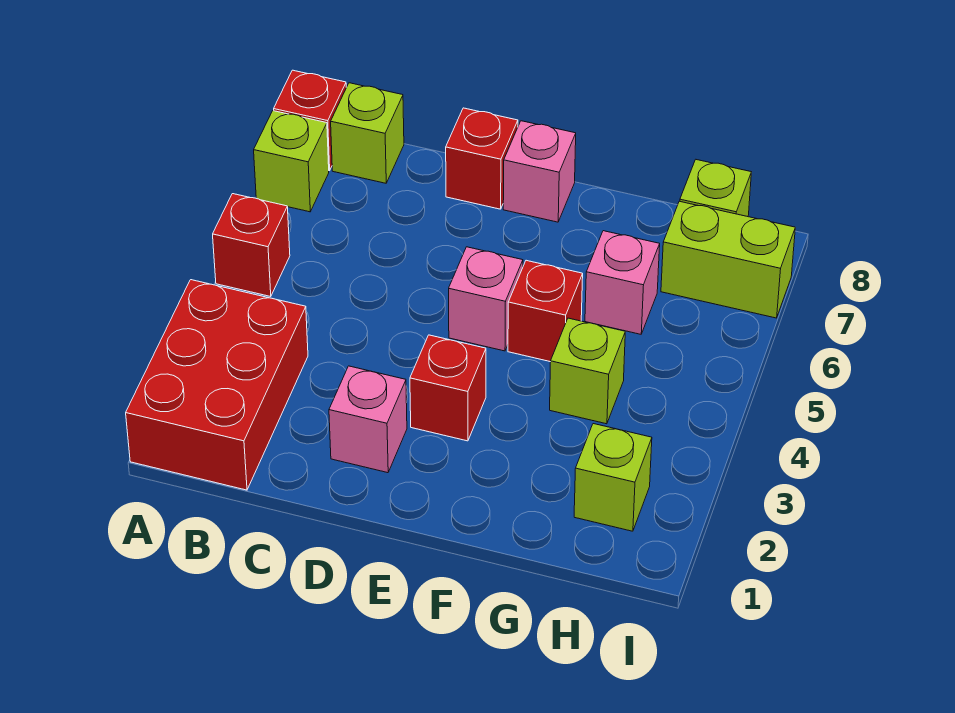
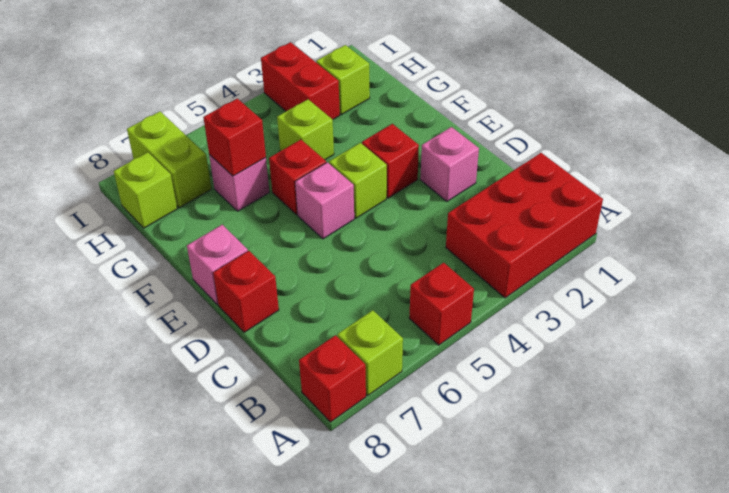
lime brick B8 level 1 -> lime brick E4 level 1
none -> red brick G6 level 2
none -> red brick H3:I3 level 1

